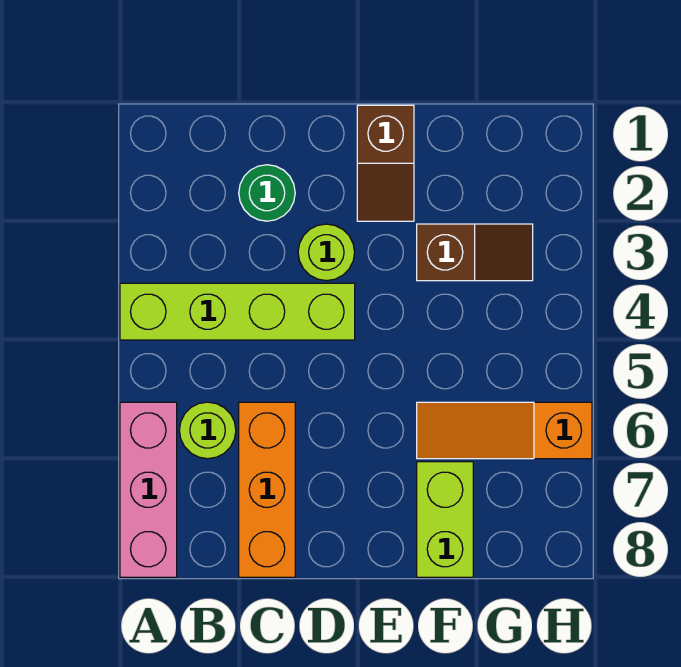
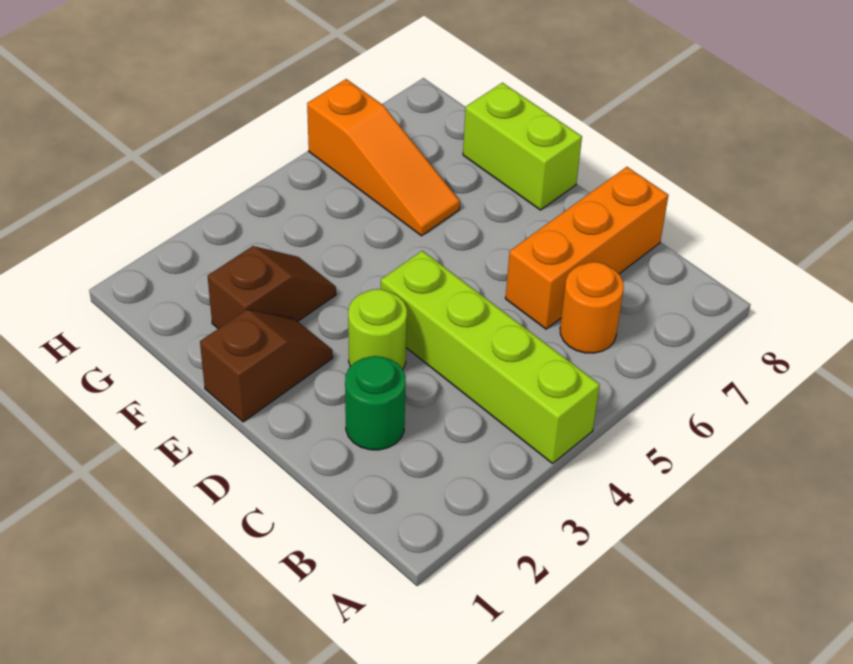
pink brick A6:A8 level 1 -> none
lime round brick B6 level 1 -> orange round brick B6 level 1
brown slope F3:G3 level 1 top F -> brown slope F2:F3 level 1 top 2
lime brick F7:F8 level 1 -> lime brick E8:F8 level 1

